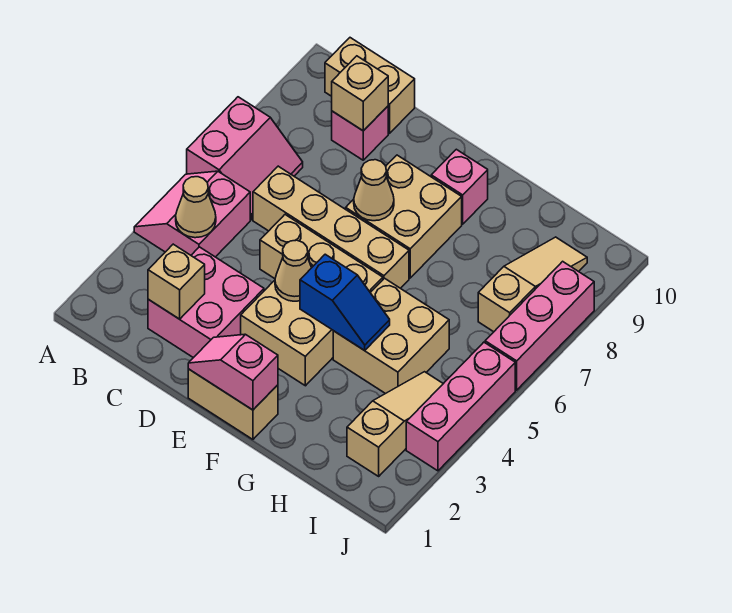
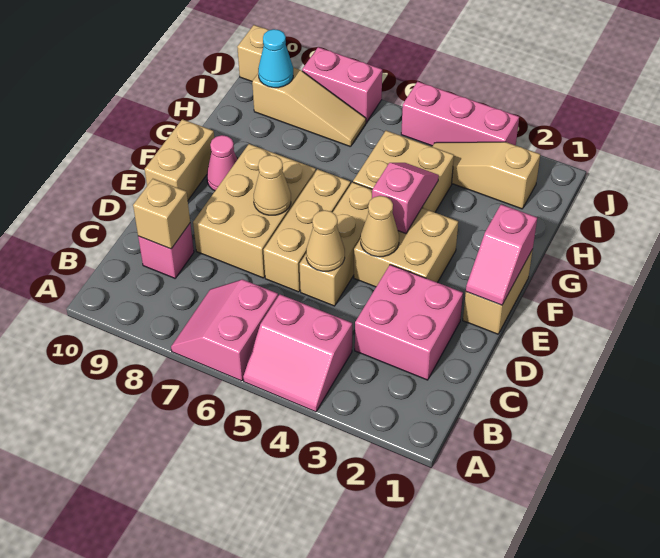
pink slope A6:B7 level 1 top A -> pink slope A6:B7 level 1 top 6
tan cone B4 level 2 -> tan cone D5 level 2
tan brick B10:C10 level 1 -> tan brick E10:F10 level 1
tan brick C2 level 2 -> tan brick J10 level 1
tan brick C6:F6 level 1 -> tan brick D6:F6 level 1
tan brick E7:F8 level 1 -> tan brick D7:F8 level 1
blue slope F4:G4 level 2 top F -> pink slope F4:G4 level 2 top F
pink brick F9 level 1 -> pink cone F9 level 1
tan slope I7:I9 level 1 top 7 -> tan slope I7:I9 level 1 top 9
none -> cyan cone I9 level 2
pink brick J6:J8 level 1 -> pink brick J7:J8 level 1

